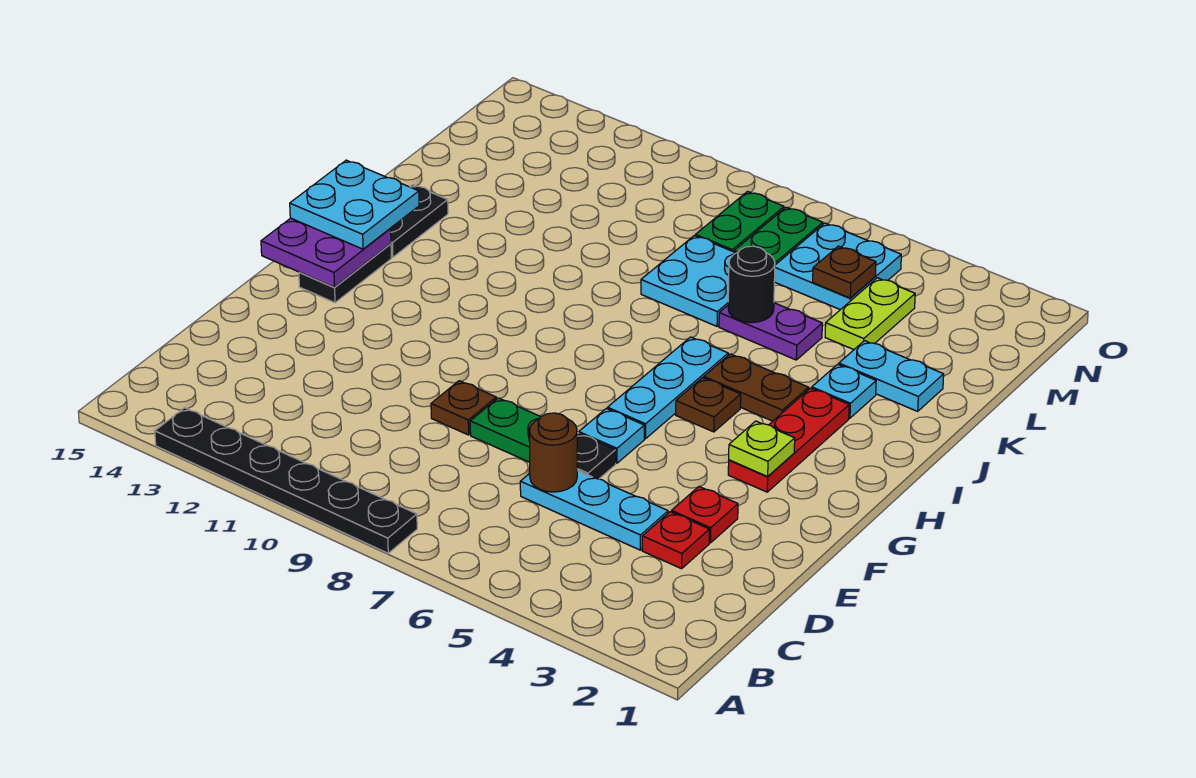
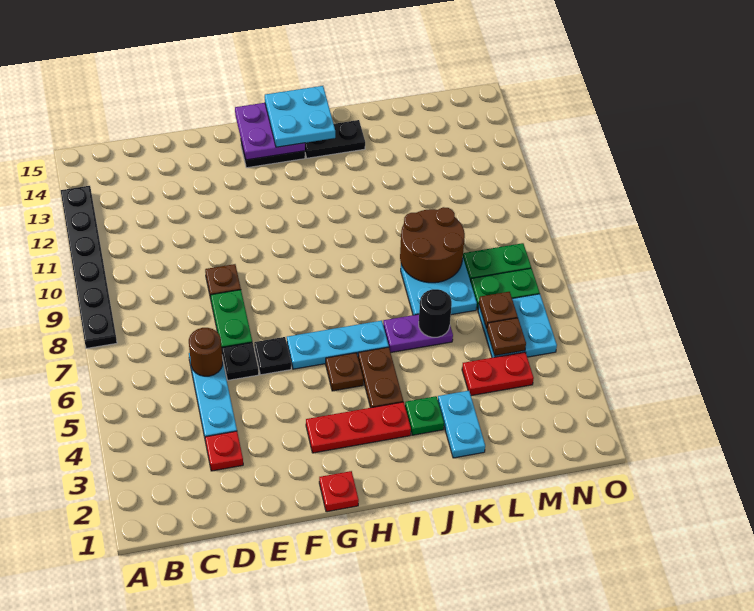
red plate E3 level 1 -> red plate G1 level 1
cyan plate F6 level 1 -> black plate F6 level 1
lime plate G3 level 2 -> none
cyan plate J3 level 1 -> green plate J3 level 1
purple plate K5:K6 level 1 -> purple plate J6:K6 level 1
none -> brown round brick K8:L9 level 2
lime plate L4:M4 level 1 -> red plate L4:M4 level 1
none -> brown plate M6 level 2

